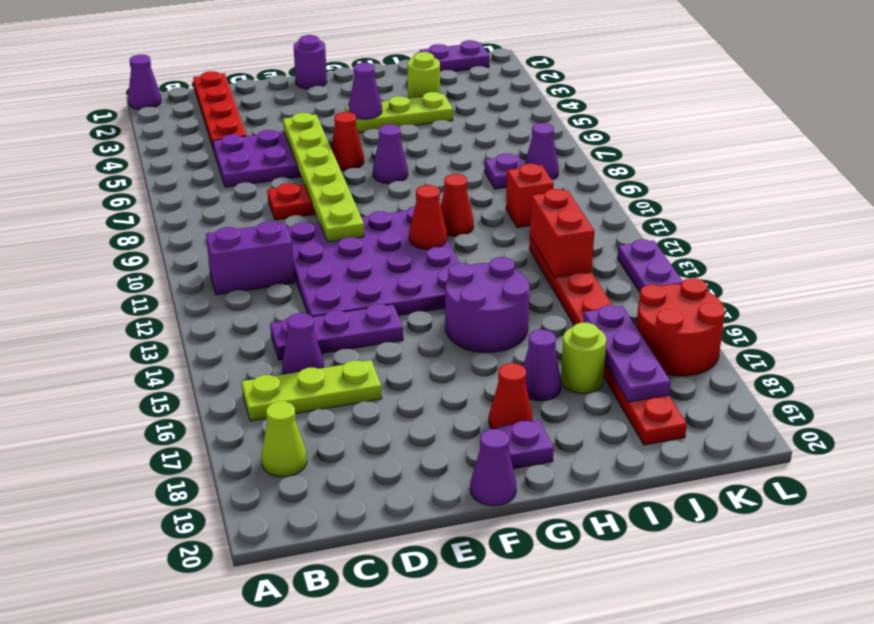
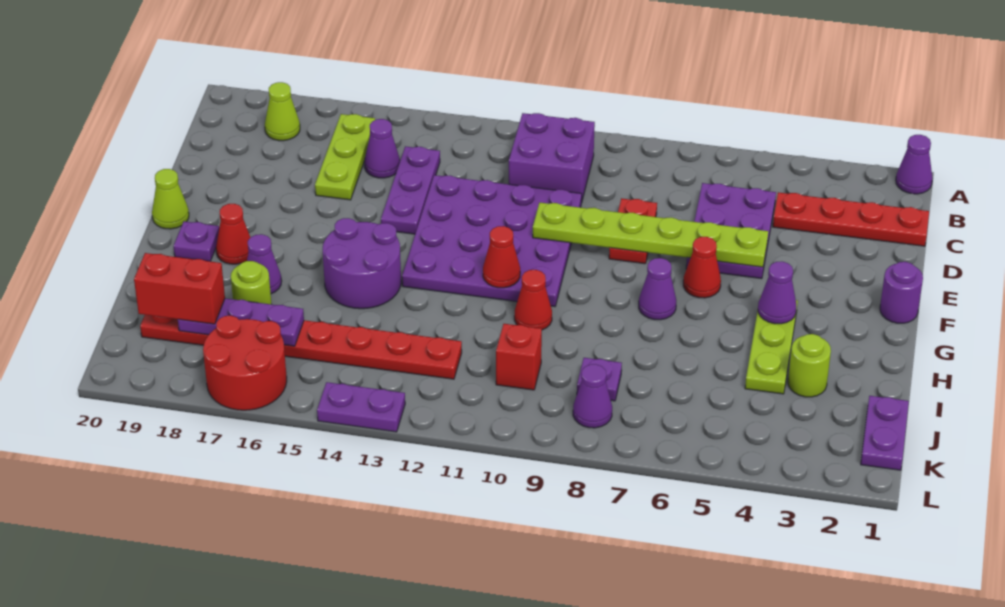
purple brick B11:C11 level 1 -> purple brick B10:C11 level 1
purple cone F20 level 1 -> lime cone F20 level 1
red brick J12:J13 level 2 -> red brick J18:J19 level 3

